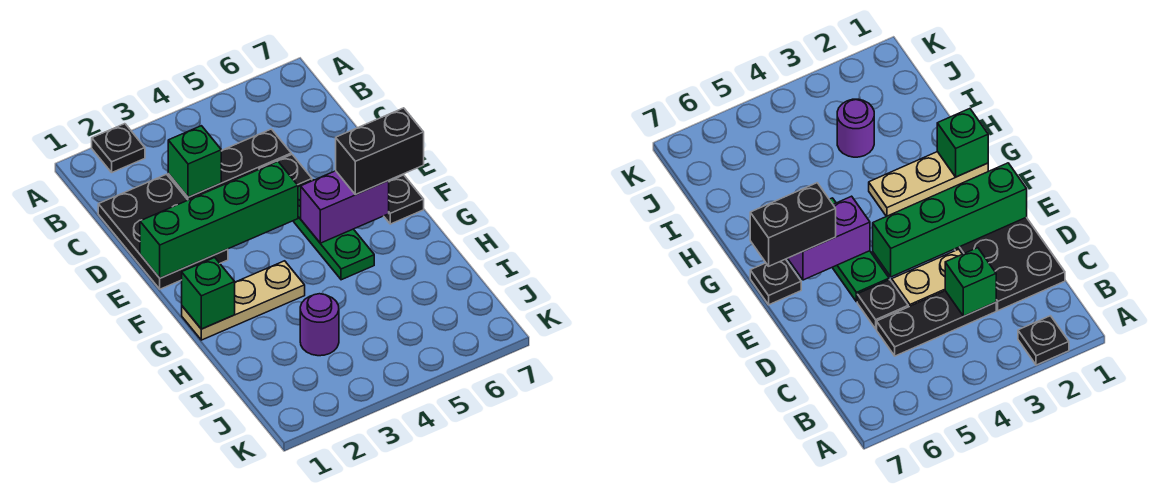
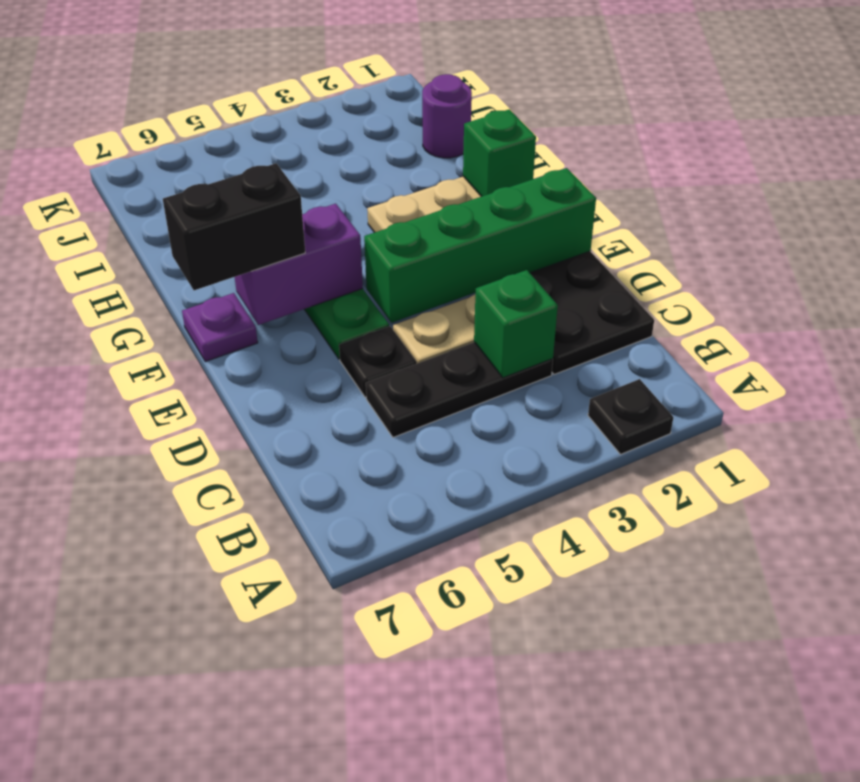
black plate F7 level 1 -> purple plate F7 level 1
purple round brick I3 level 1 -> purple round brick I1 level 1

